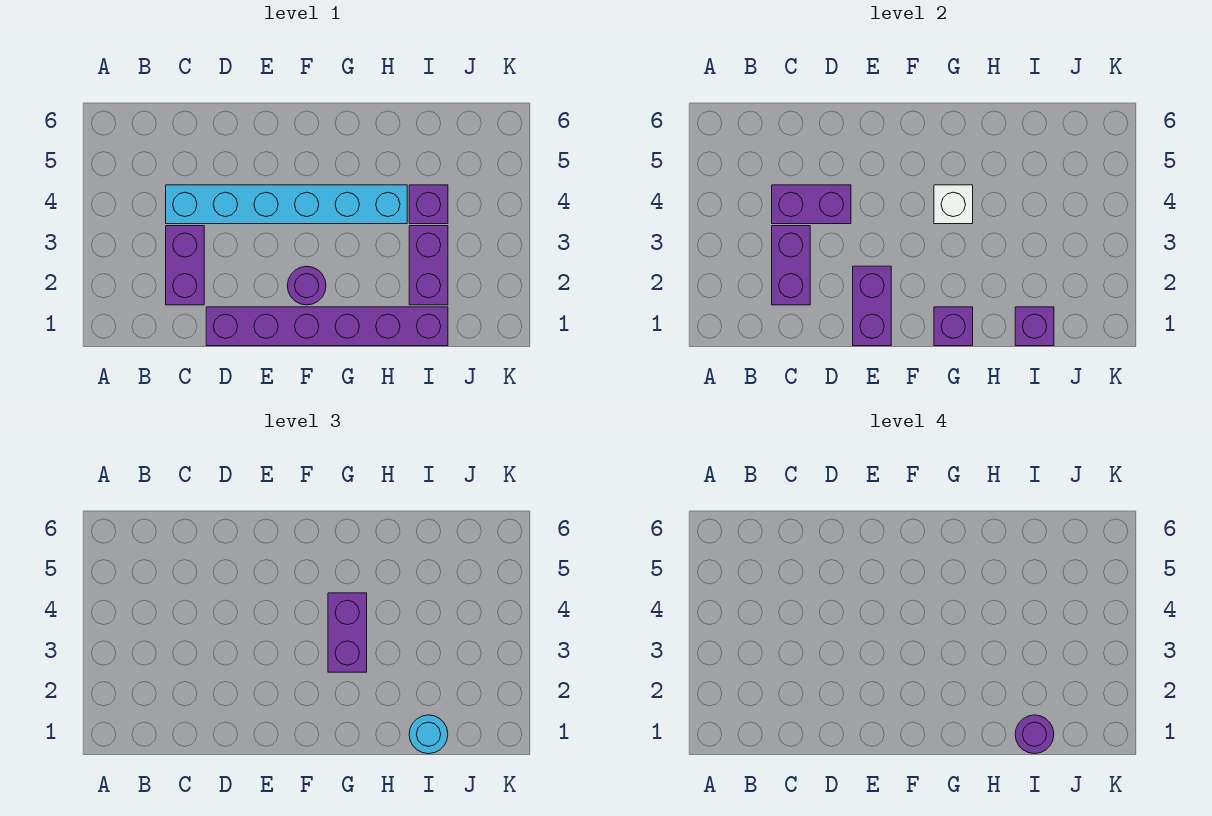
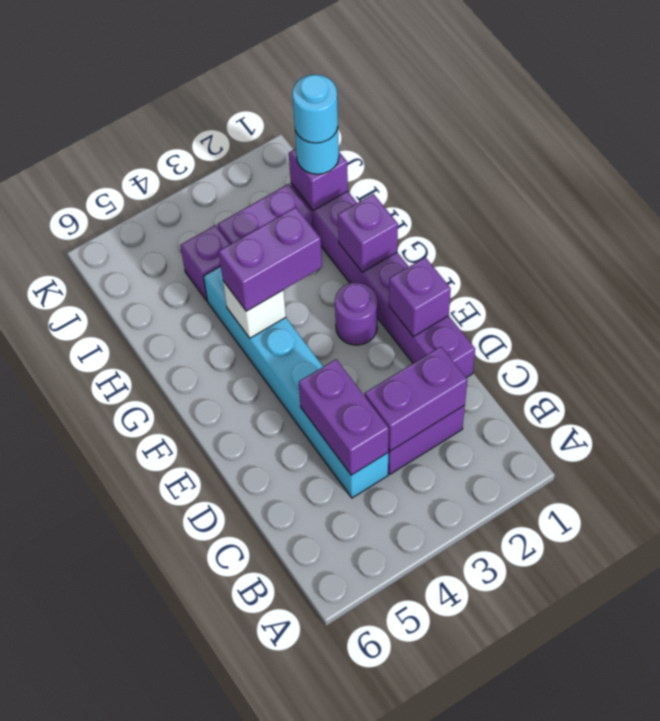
purple brick E1:E2 level 2 -> purple brick E1 level 2
purple round brick I1 level 4 -> cyan round brick I1 level 4

